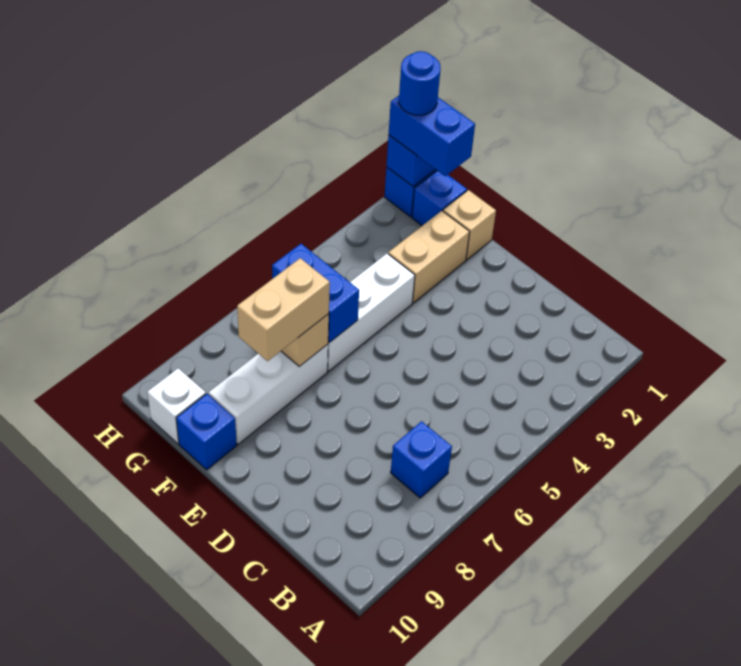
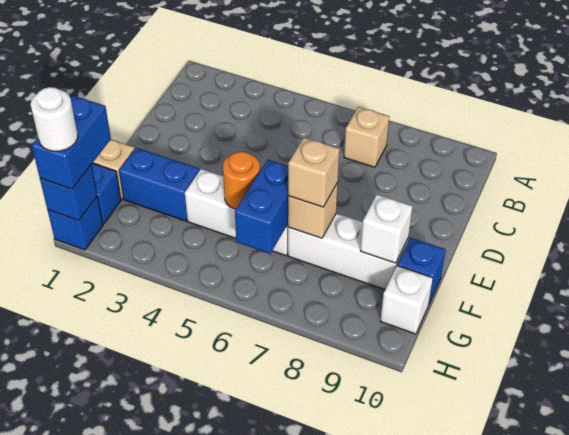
blue brick B7 level 1 -> tan brick B7 level 1
tan brick F2:F3 level 1 -> blue brick F2:F3 level 1
none -> orange round brick F5 level 2
tan brick F7:F8 level 3 -> tan brick F7 level 3
none -> white brick F9 level 2
blue round brick H1 level 4 -> white round brick H1 level 4

